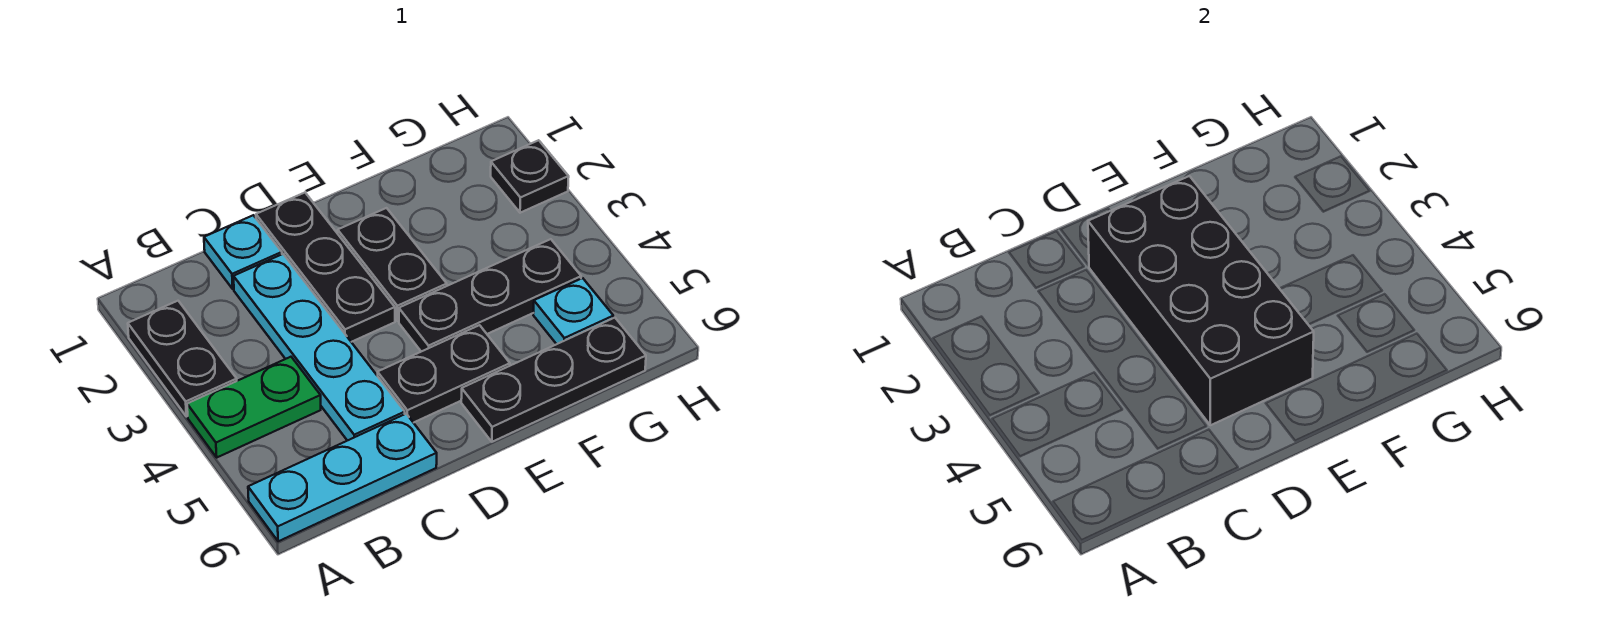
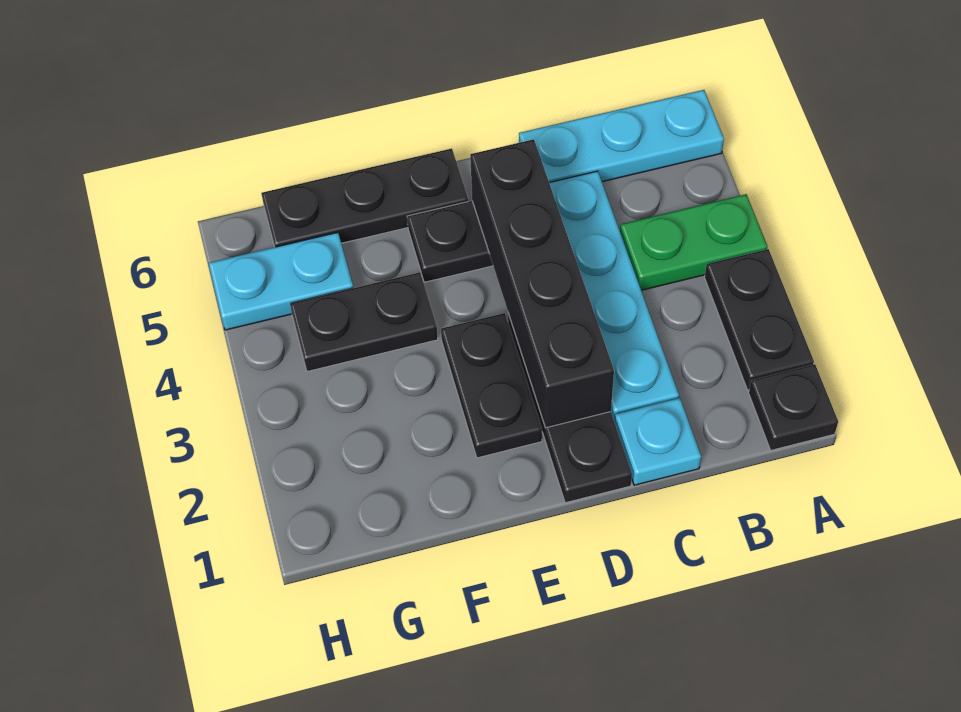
black brick D2:E5 level 2 -> black brick D2:D5 level 2
black plate E4:G4 level 1 -> black plate F4:G4 level 1
cyan plate G5 level 1 -> cyan plate G5:H5 level 1
black plate H2 level 1 -> black plate A1 level 1

